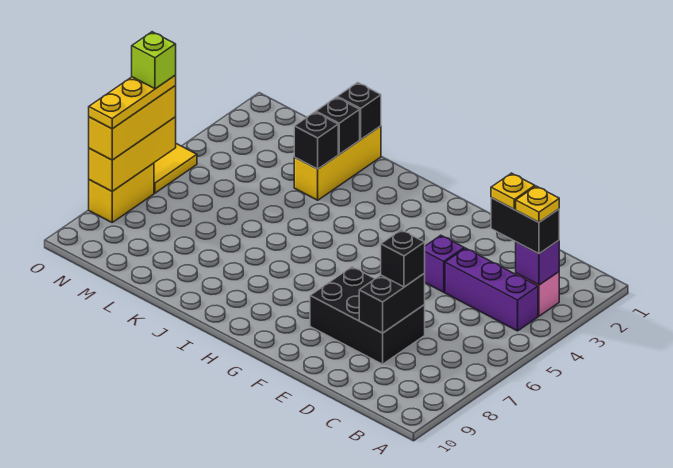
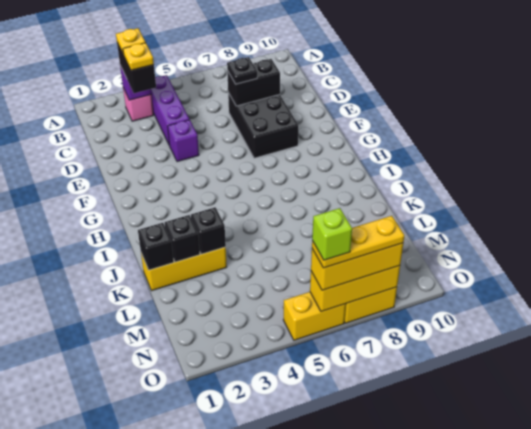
black brick D7 level 3 -> black plate D7 level 3
yellow tile O5:O6 level 1 -> yellow brick O5:O6 level 1

